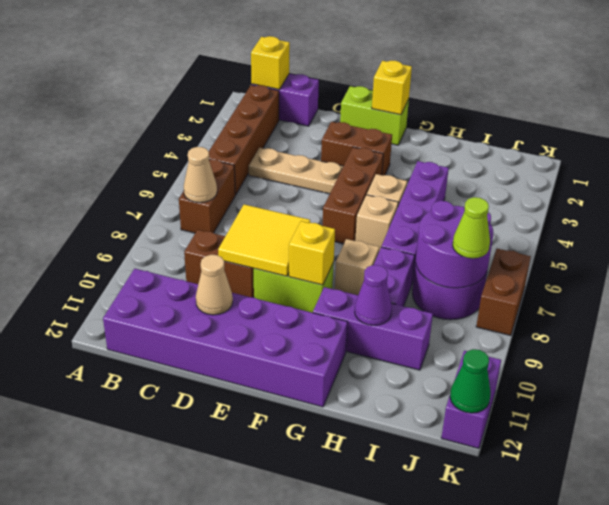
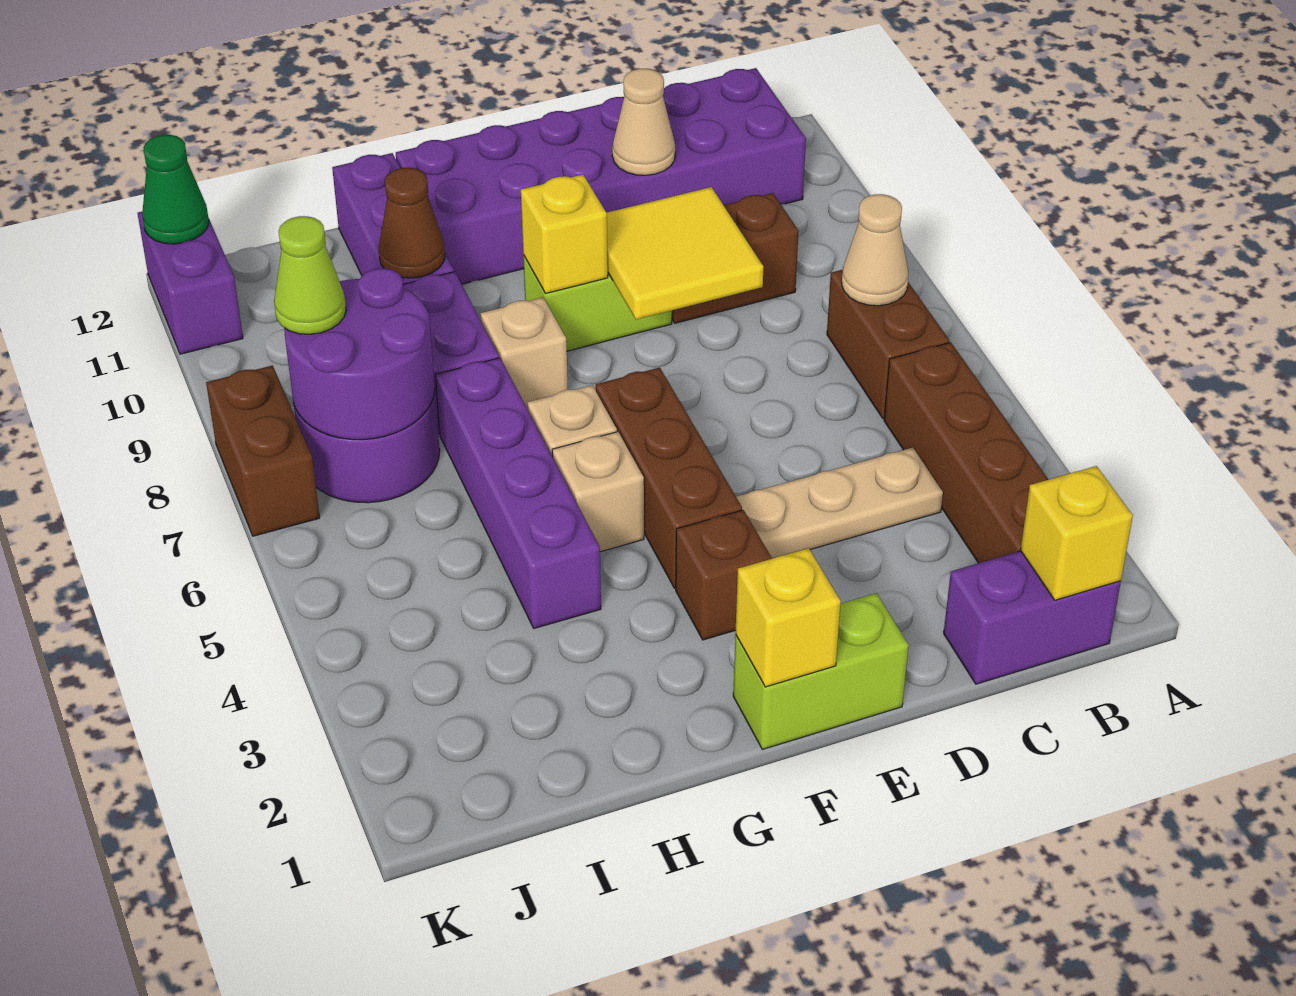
brown brick E3:F3 level 1 -> brown brick F3 level 1
purple brick G10:I10 level 1 -> purple brick H10:H12 level 1
purple cone H10 level 2 -> brown cone H10 level 2

